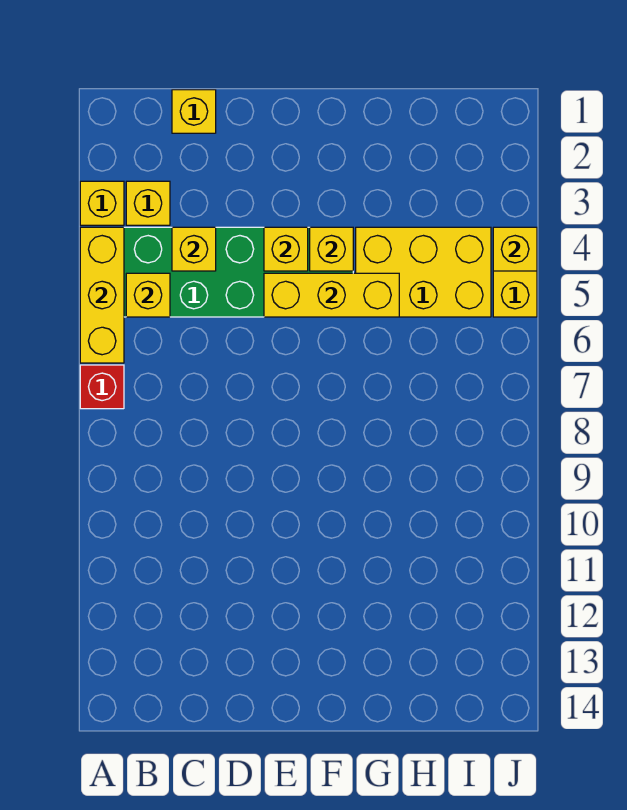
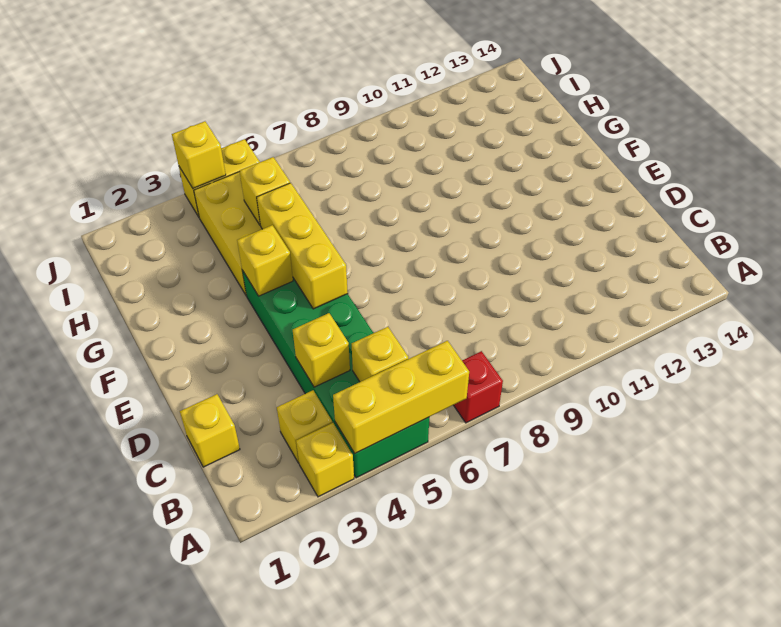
yellow brick E4 level 2 -> yellow brick H5 level 2

